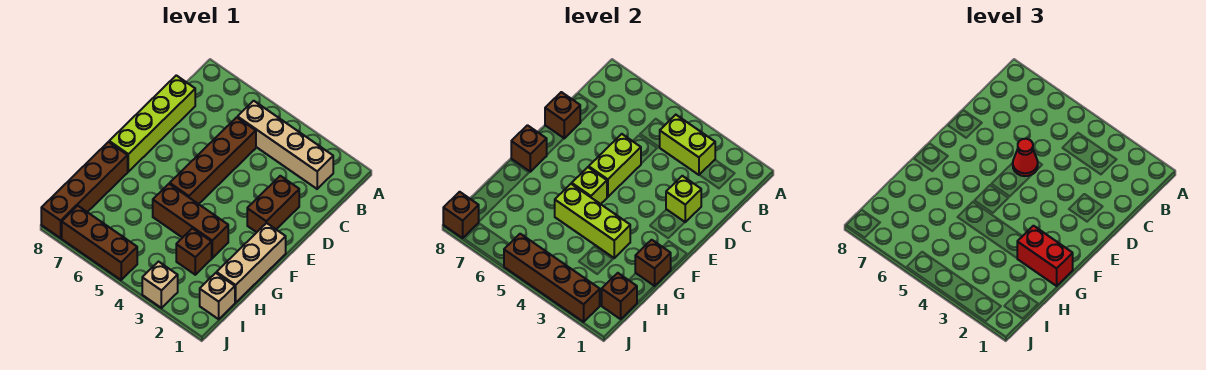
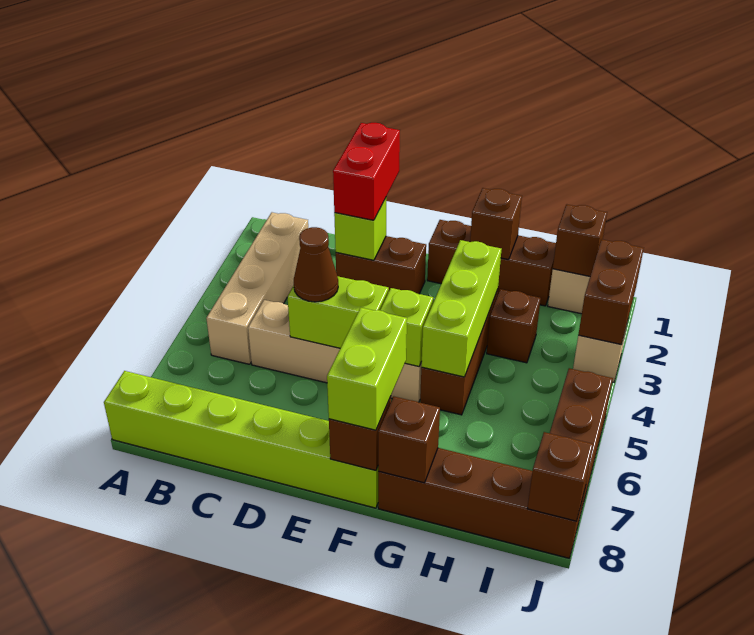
lime brick B3:B4 level 2 -> lime brick F7:F8 level 3
brown brick C5:F5 level 1 -> tan brick C5:F5 level 1
lime brick C8:F8 level 1 -> lime brick A8:F8 level 1
red cone D5 level 3 -> brown cone D5 level 3
brown brick D8 level 2 -> brown brick G8 level 2
tan brick F1:H1 level 1 -> brown brick F1:H1 level 1
red brick G1:G2 level 3 -> red brick D1:D2 level 3
brown brick J2:J5 level 2 -> brown brick J2:J3 level 2

